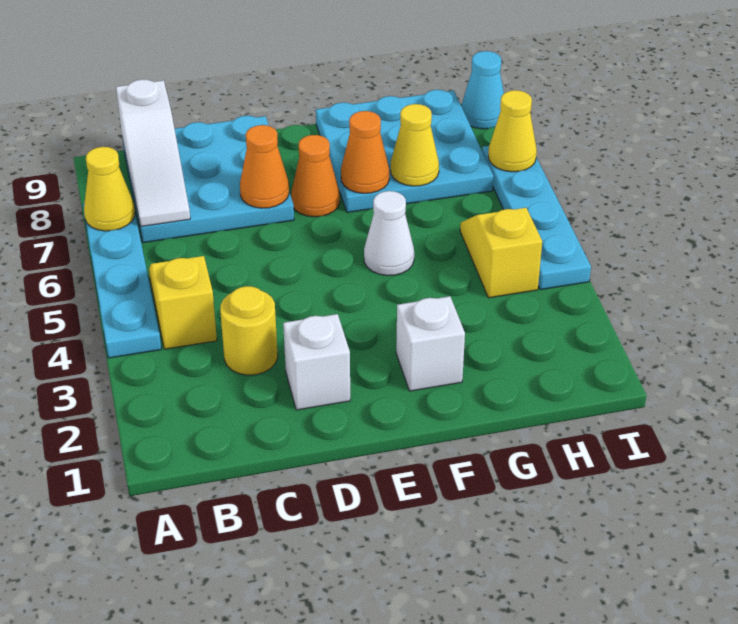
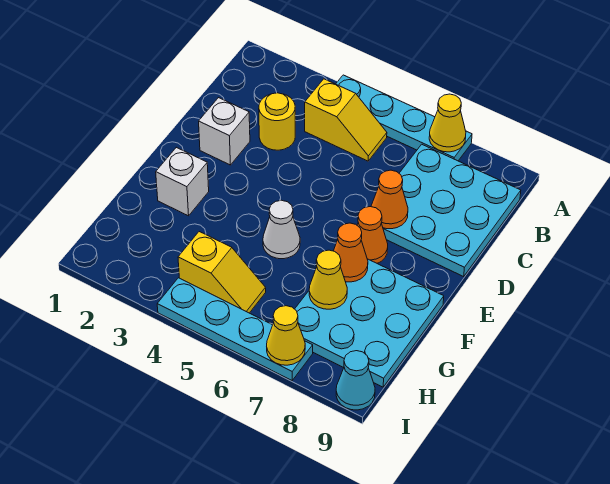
white slope B7:B9 level 2 top 9 -> none

